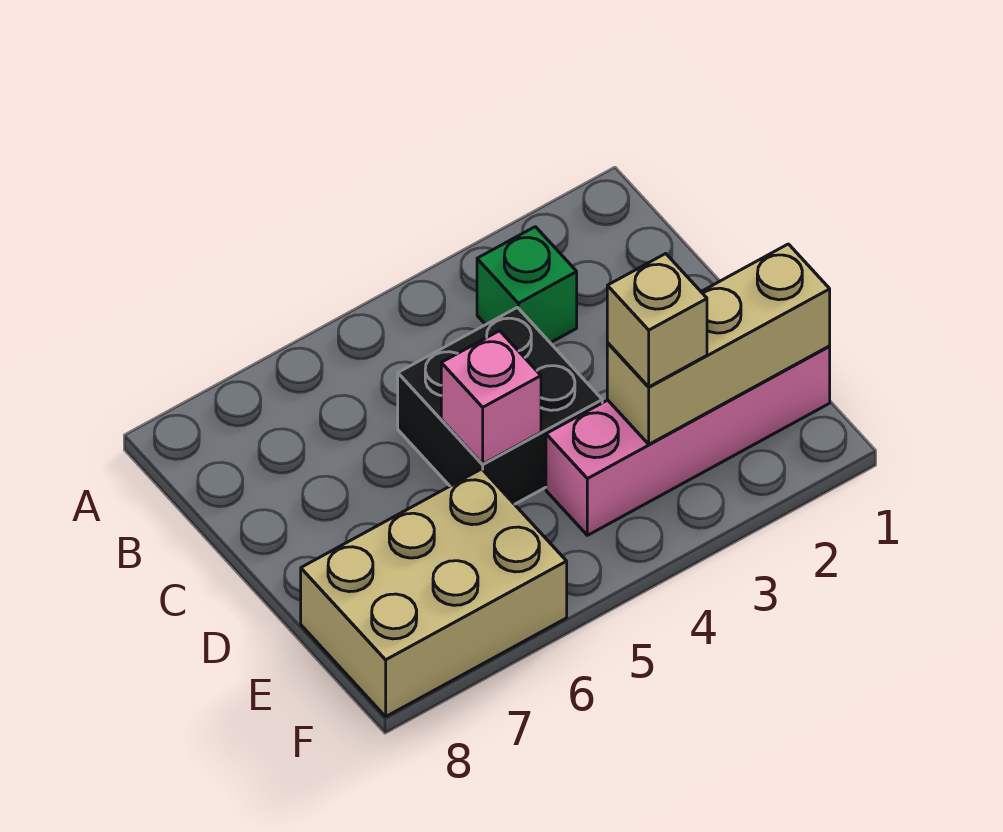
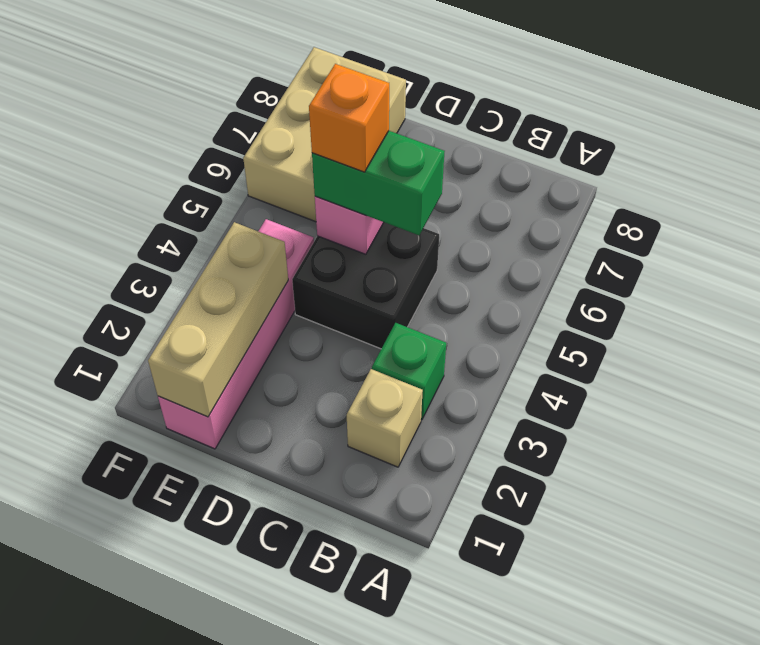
none -> green brick C5:D5 level 3
none -> orange brick D5 level 4
tan brick E3 level 3 -> tan brick B2 level 1

